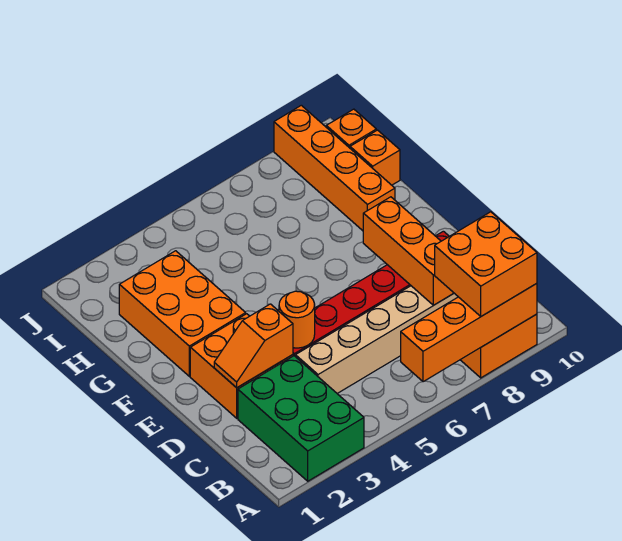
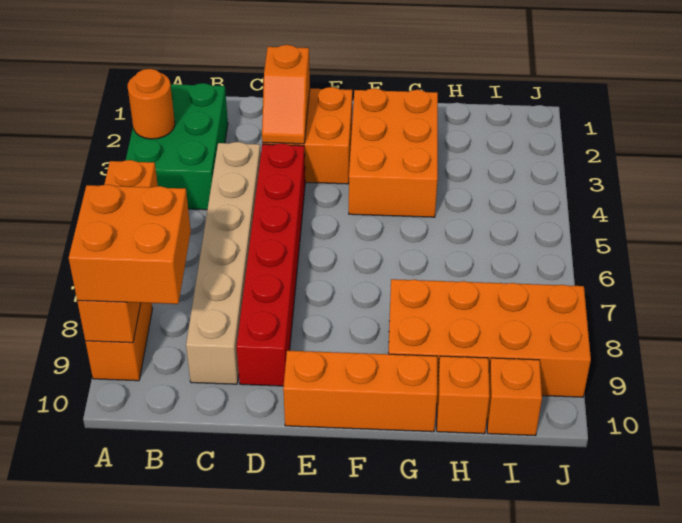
green brick A2:C3 level 1 -> green brick A2:B4 level 1
orange brick C8:E8 level 2 -> orange brick E10:G10 level 1
orange slope D2:D3 level 2 top 3 -> orange slope D2:D3 level 2 top 2
orange round brick D4 level 2 -> orange round brick A3 level 2
orange brick F2:H3 level 1 -> orange brick F2:G4 level 1
orange brick G9:J9 level 1 -> orange brick G8:J9 level 1

